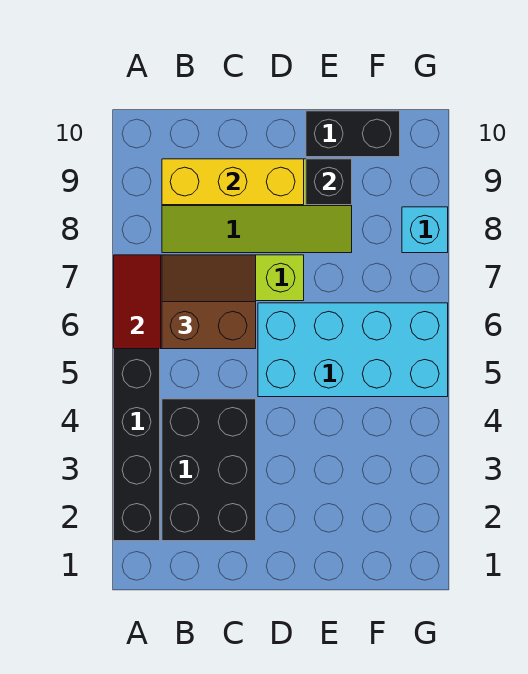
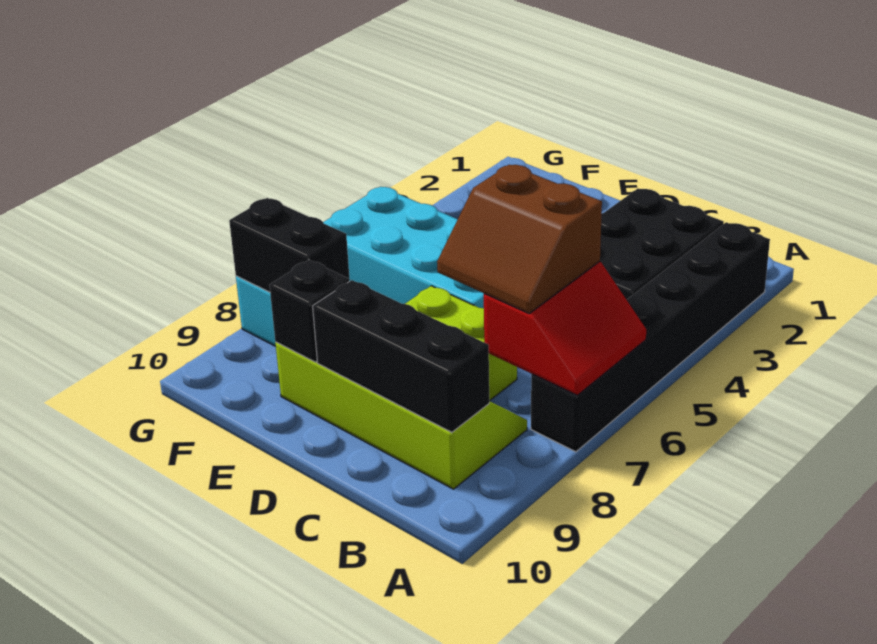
yellow brick B9:D9 level 2 -> black brick B9:D9 level 2
black brick E10:F10 level 1 -> black brick F8:G8 level 2

